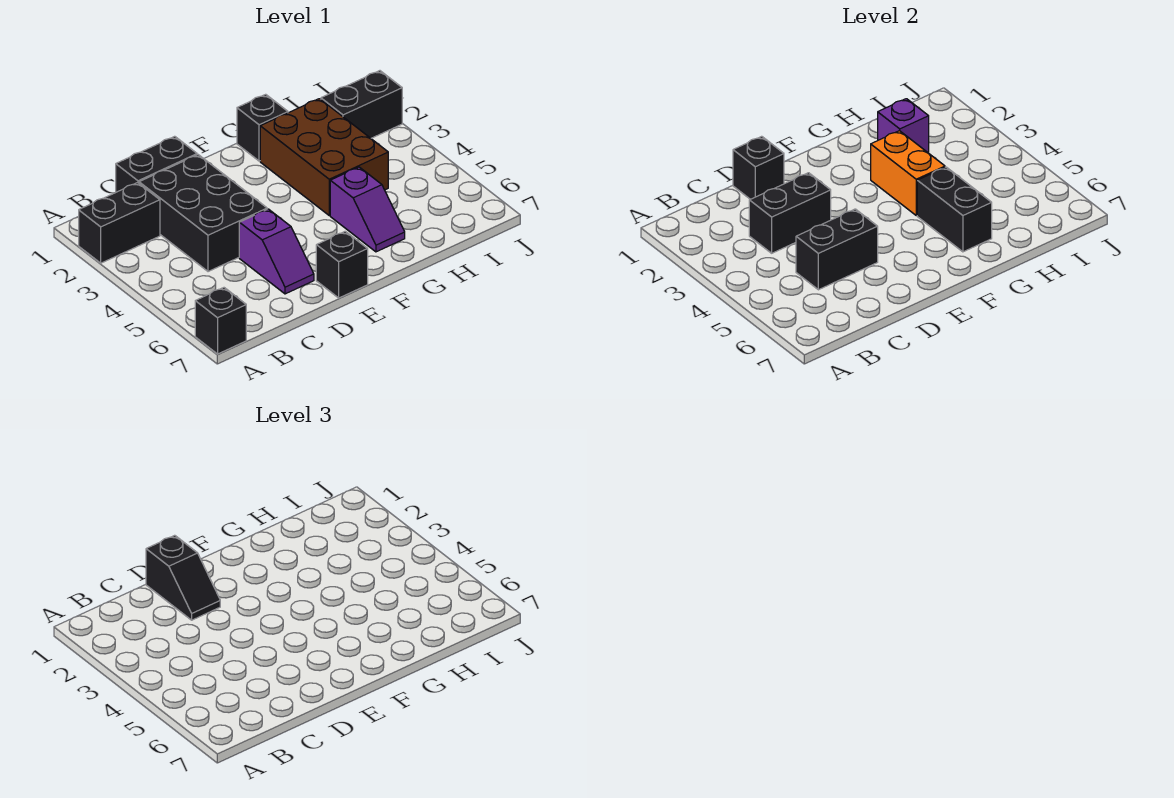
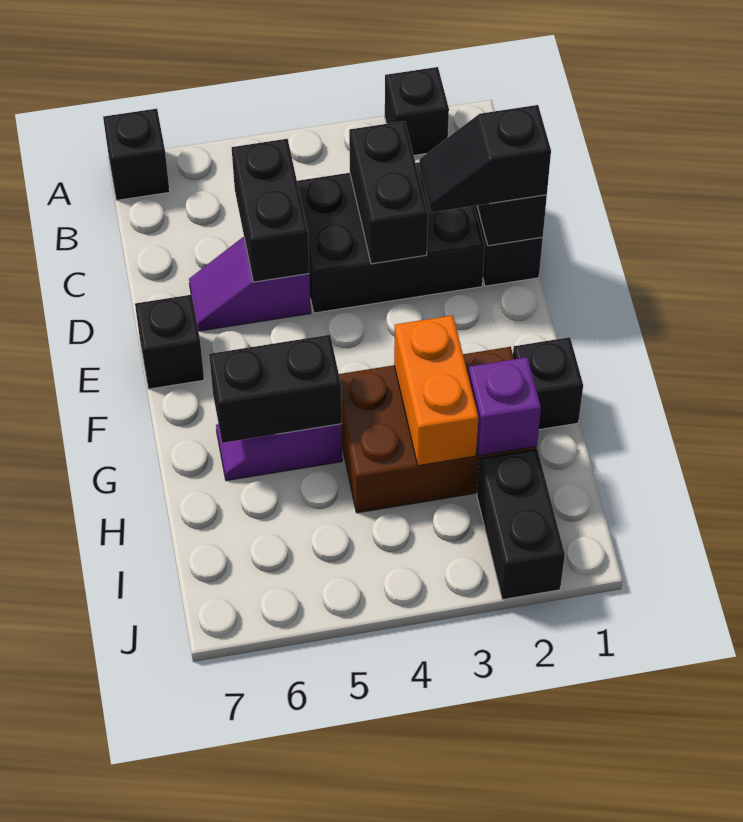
black brick A2:B2 level 1 -> black brick A2 level 1
orange brick G3:G4 level 2 -> orange brick G3:H3 level 2

